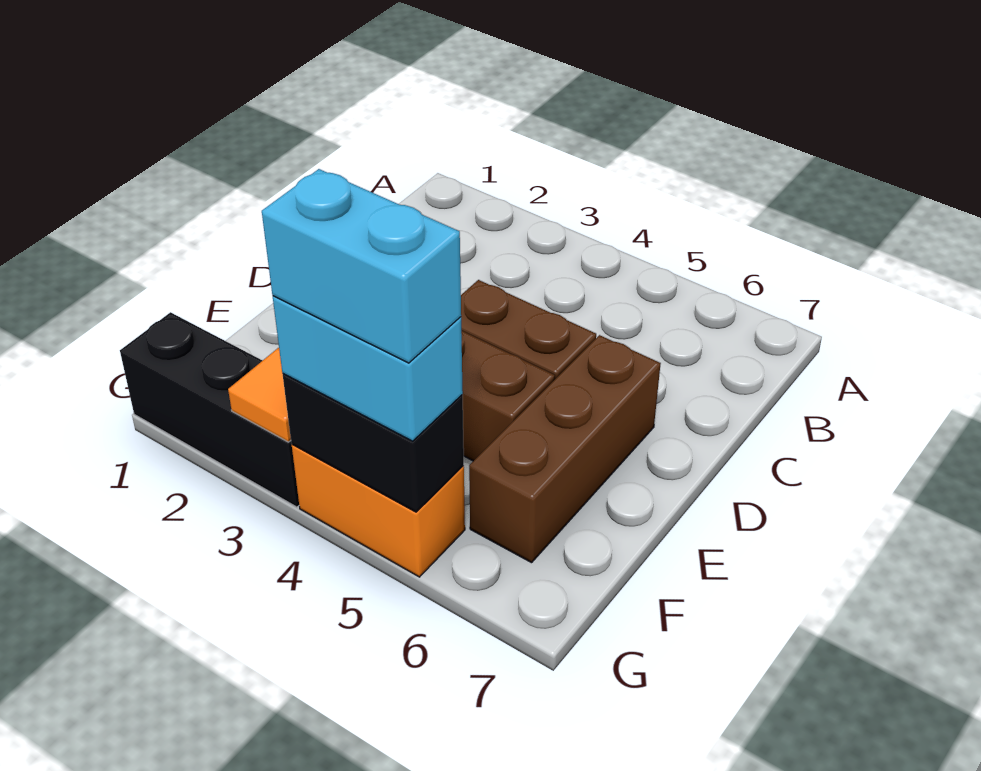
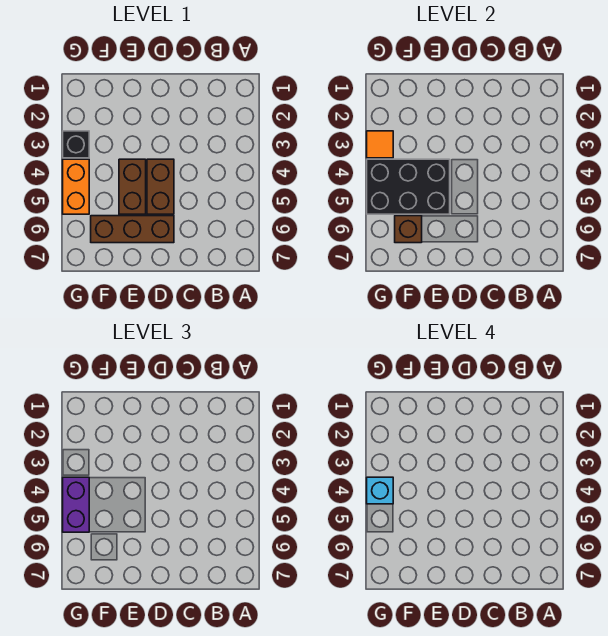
none -> brown brick F6 level 2
black brick G1:G3 level 1 -> black brick G3 level 1
black brick G4:G5 level 2 -> black brick E4:G5 level 2
cyan brick G4:G5 level 3 -> purple brick G4:G5 level 3
cyan brick G4:G5 level 4 -> cyan brick G4 level 4

